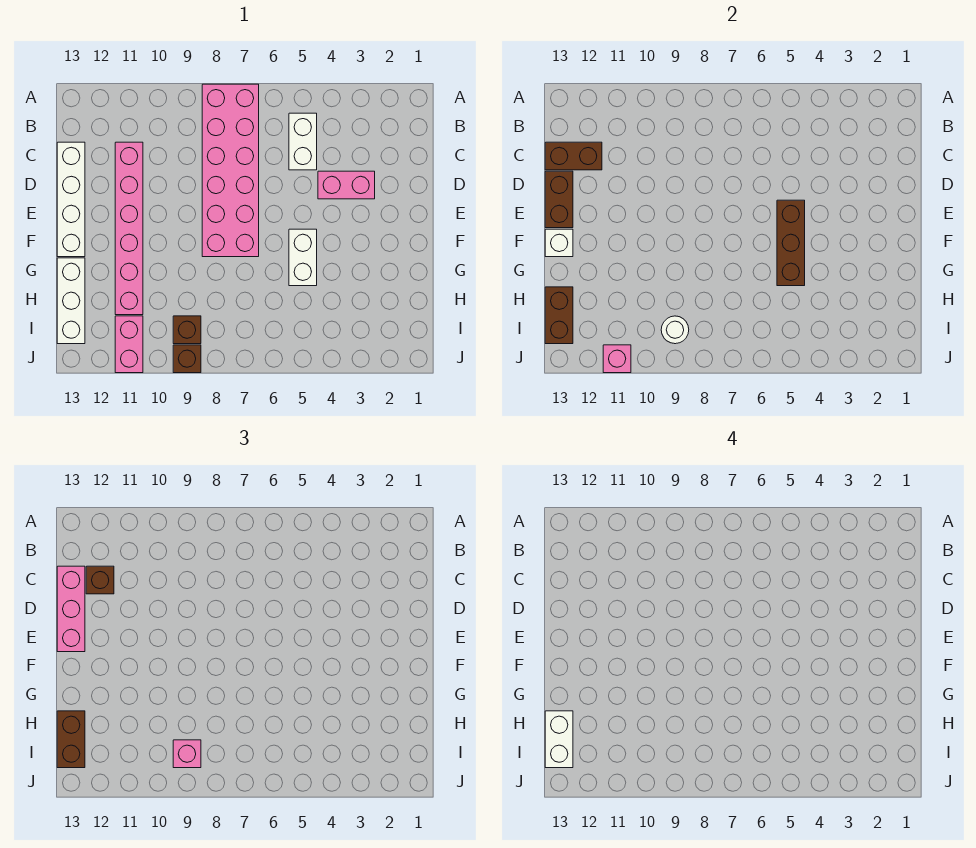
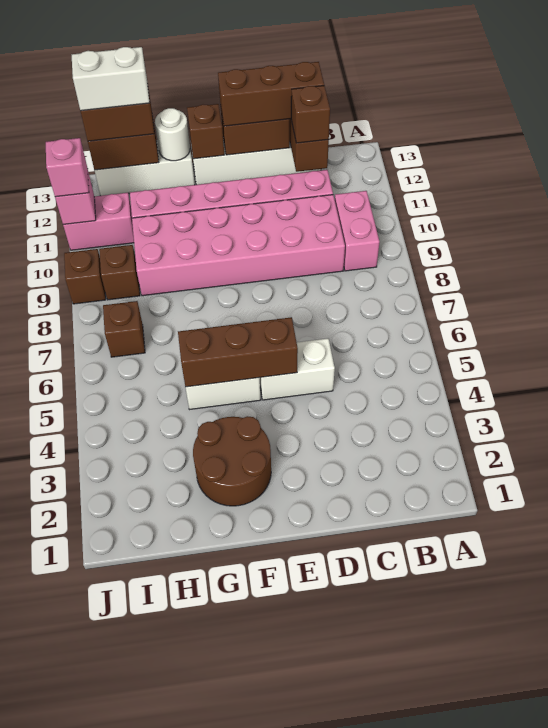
pink brick A7:F8 level 1 -> pink brick C9:H10 level 1
white brick B5:C5 level 1 -> white brick D5:E5 level 1
pink brick C13:E13 level 3 -> brown brick C13:E13 level 3
pink brick D3:D4 level 1 -> pink brick B9:B10 level 1
none -> brown round brick F2:G3 level 1
white brick F13 level 2 -> brown brick F13 level 2
none -> brown brick I7 level 1
white round brick I9 level 2 -> white round brick G13 level 2
pink brick I9 level 3 -> pink brick J11 level 3

